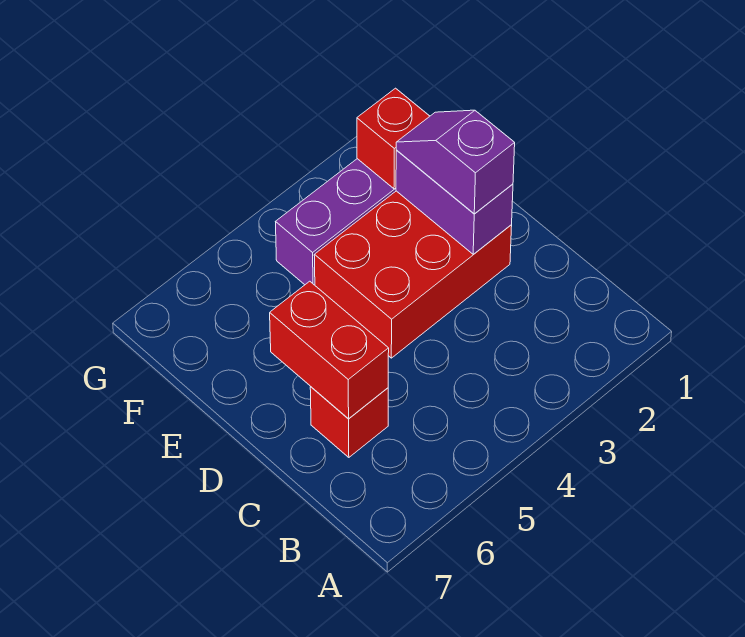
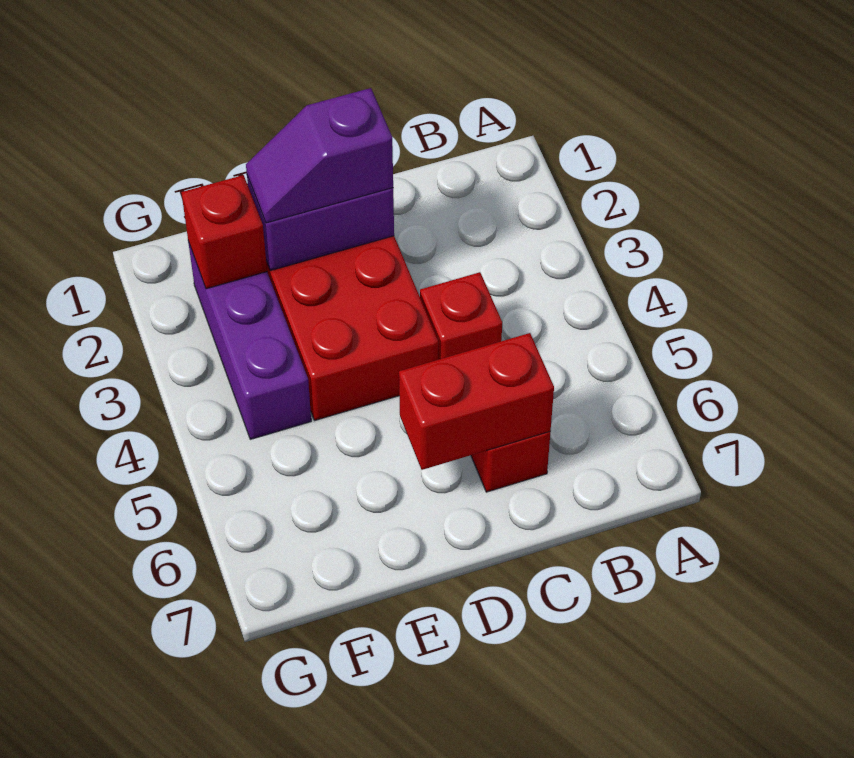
none -> red brick C4 level 1

